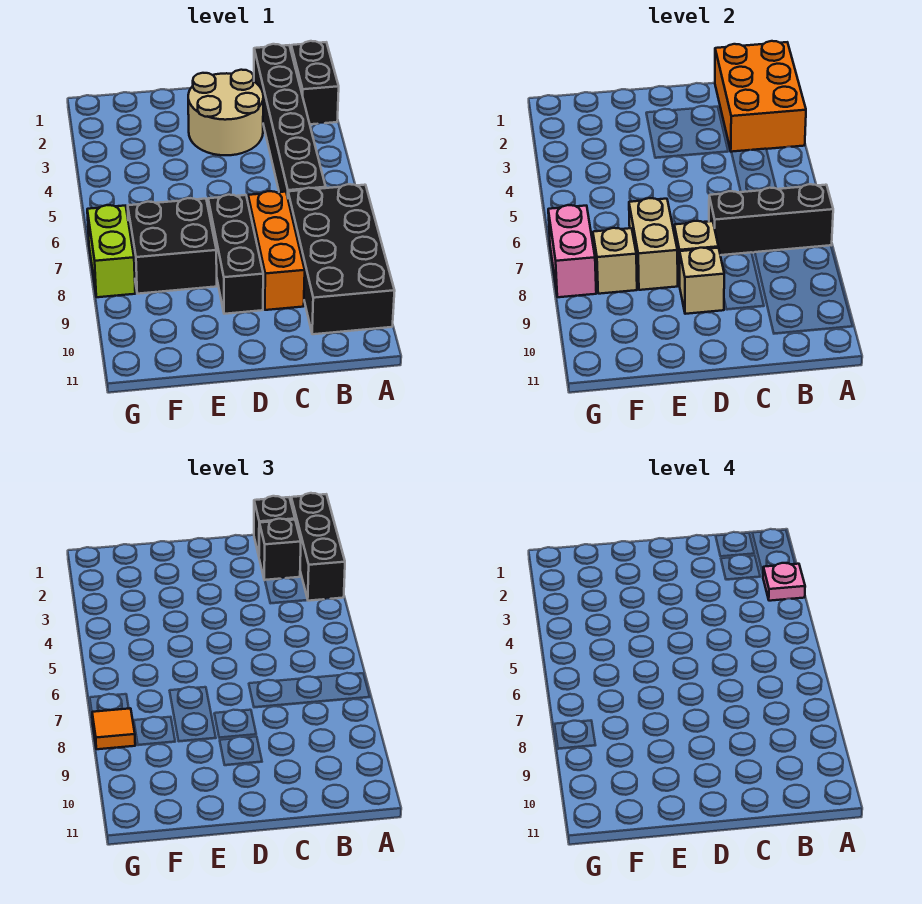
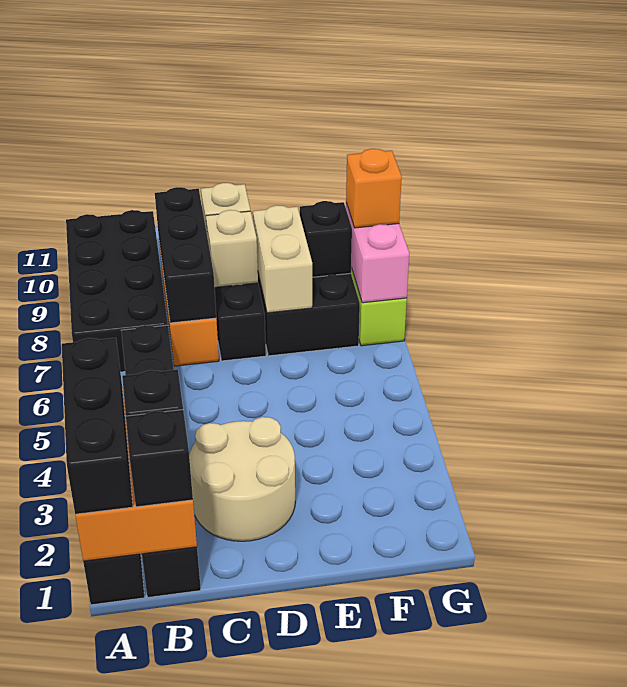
pink plate A3 level 4 -> none
black brick A7:C7 level 2 -> black brick C7:C9 level 2
tan brick F8 level 2 -> black brick F8 level 2
orange tile G8 level 3 -> orange brick G8 level 3

